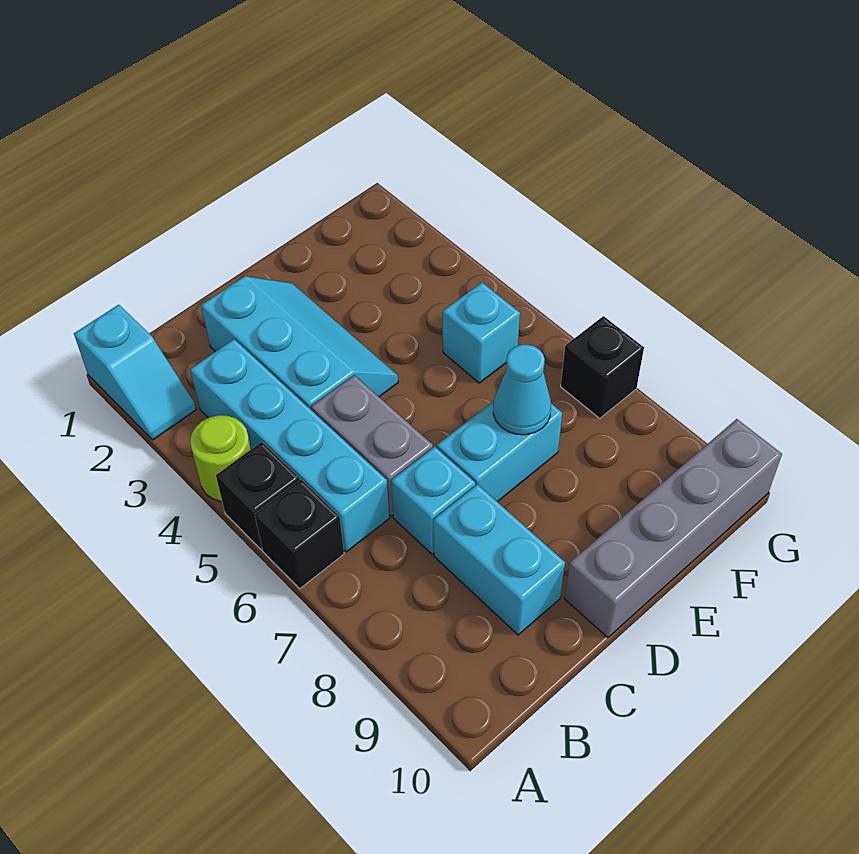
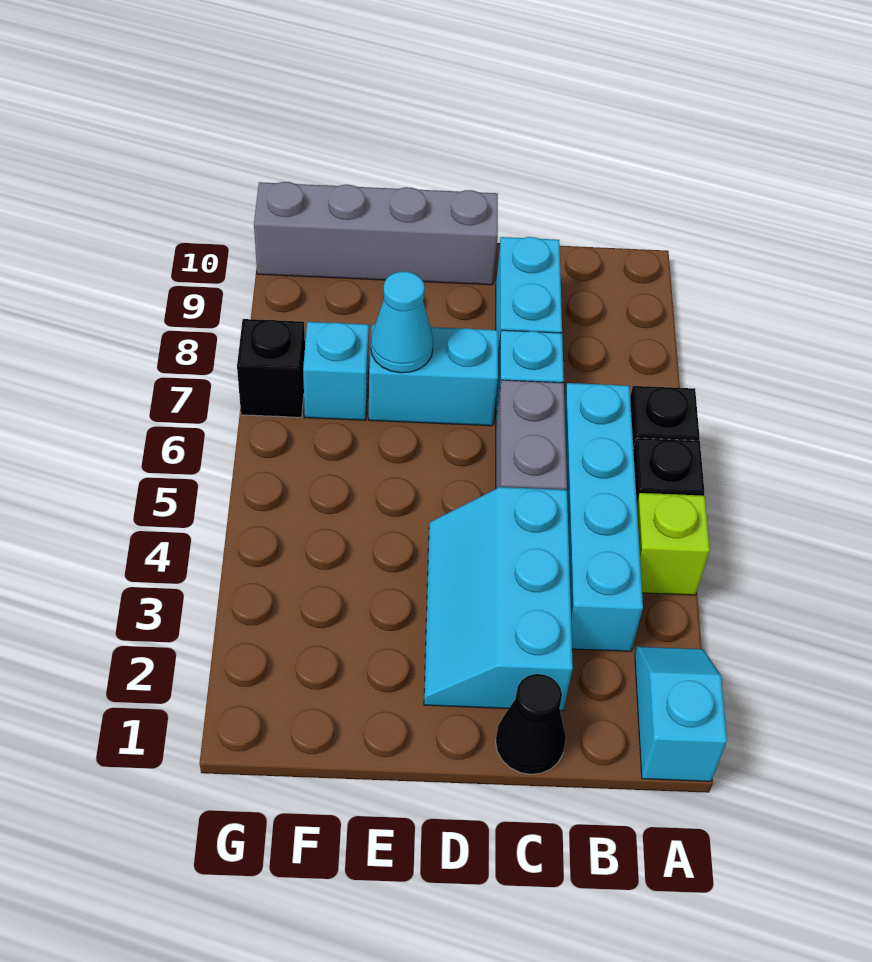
lime round brick A4 level 1 -> lime brick A4 level 1
none -> black cone C1 level 1
cyan brick F5 level 1 -> cyan brick F7 level 1

